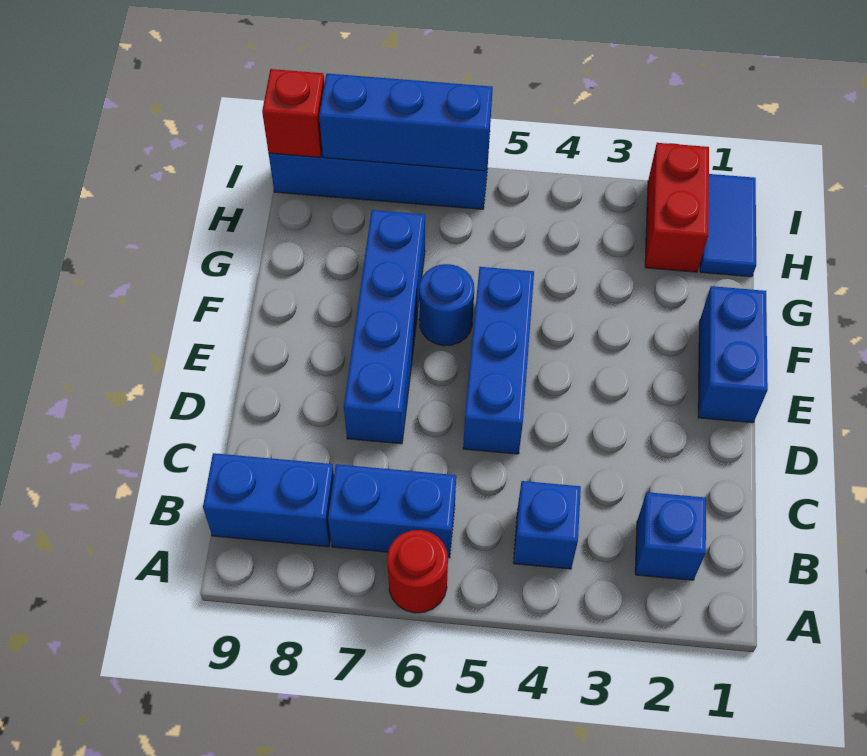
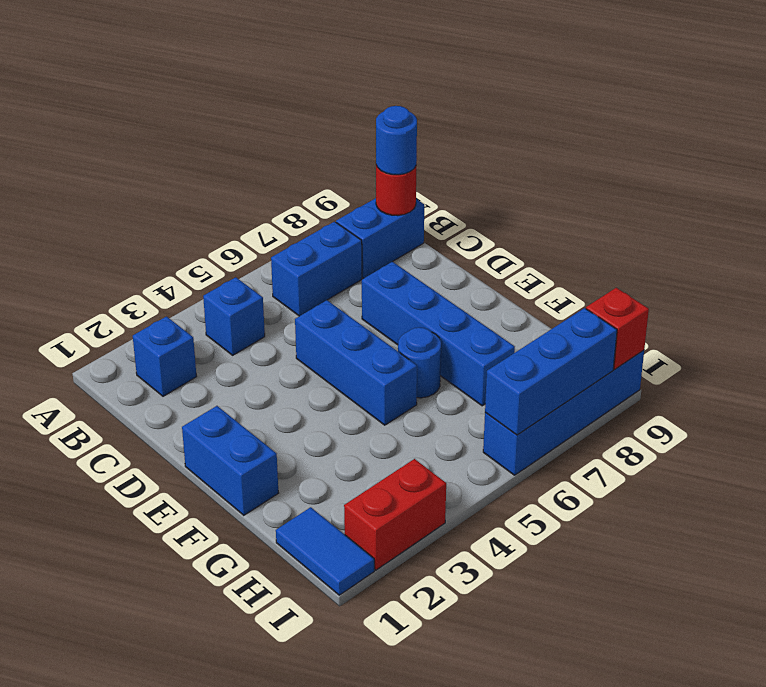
red round brick A6 level 1 -> red round brick B9 level 2
none -> blue round brick B9 level 3
red brick H2:I2 level 1 -> red brick I2:I3 level 1

